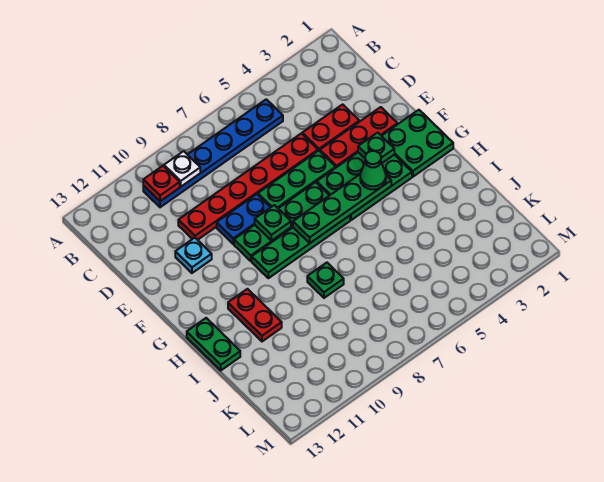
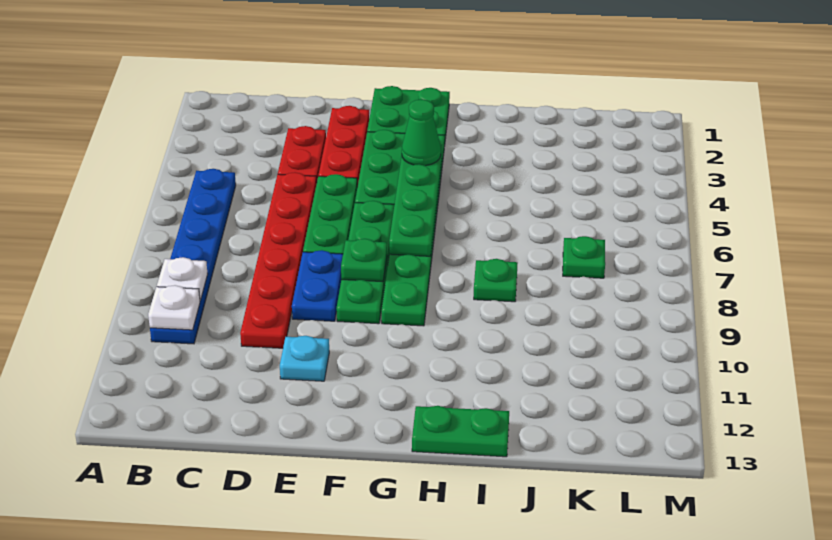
red plate B10 level 2 -> white plate B10 level 2
green plate F3 level 2 -> green plate K7 level 1
red plate H11:I11 level 1 -> none

